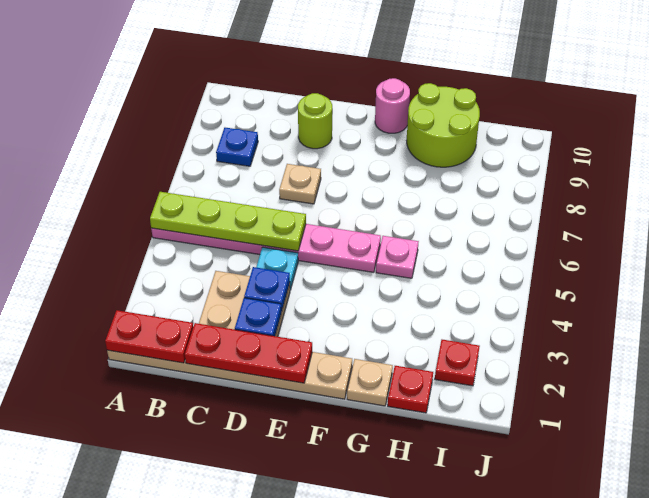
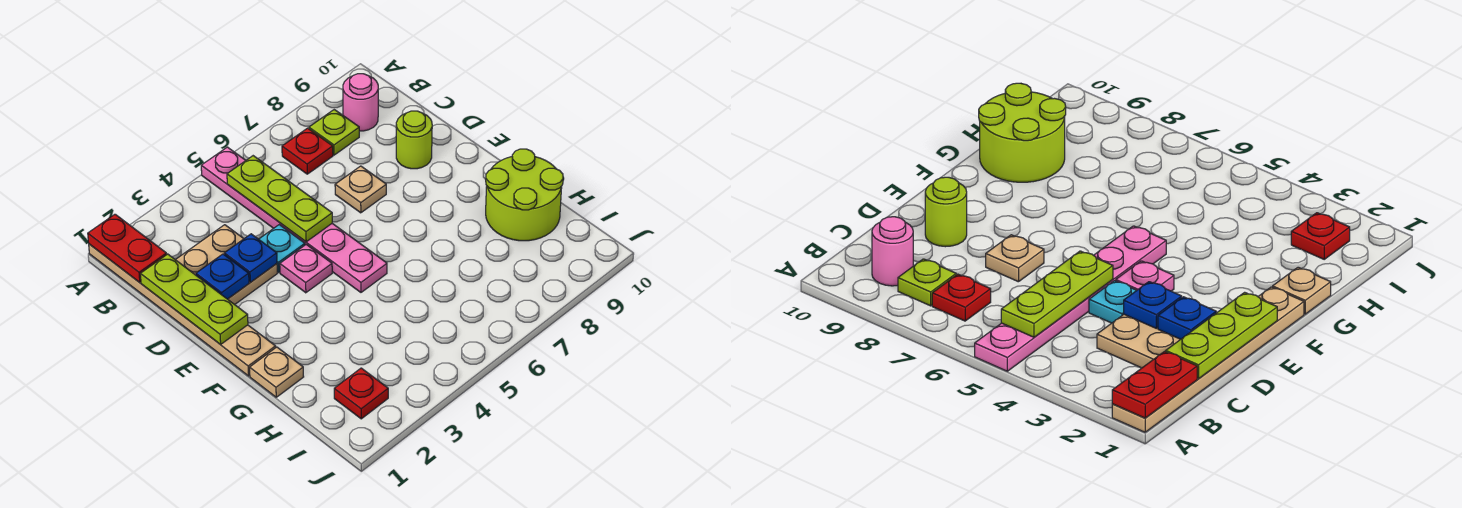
lime plate A5:D5 level 2 -> lime plate B5:D5 level 2
blue plate B8 level 1 -> lime plate B8 level 1
red plate C1:E1 level 2 -> lime plate C1:E1 level 2
pink round brick F10 level 1 -> pink round brick B9 level 1
pink plate G5 level 1 -> pink plate E4 level 1
red plate H1 level 1 -> red plate B7 level 1

